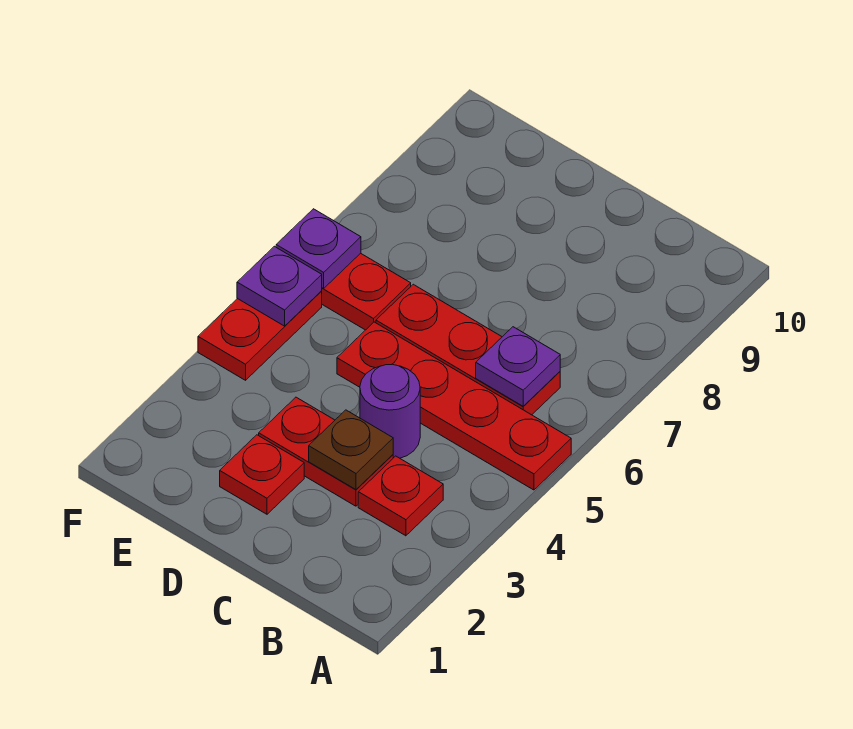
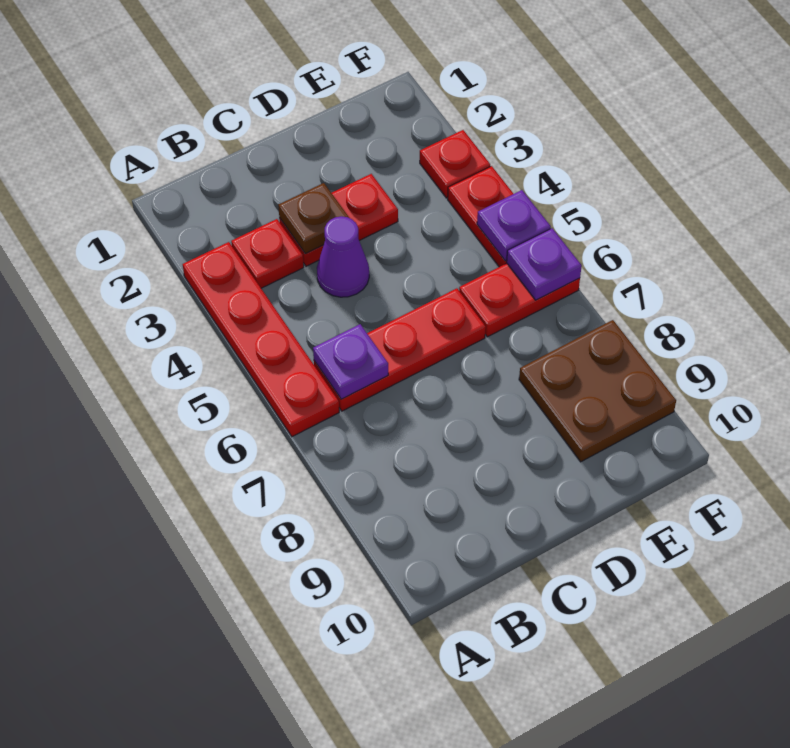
red plate A5:D5 level 1 -> red plate A3:A6 level 1
purple round brick C4 level 1 -> purple cone C4 level 1
red plate D2 level 1 -> red plate F3 level 1
none -> brown plate E8:F9 level 1

